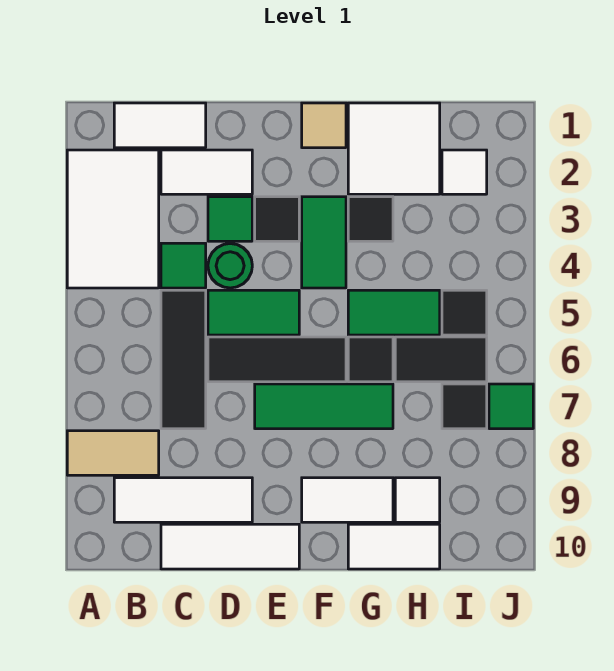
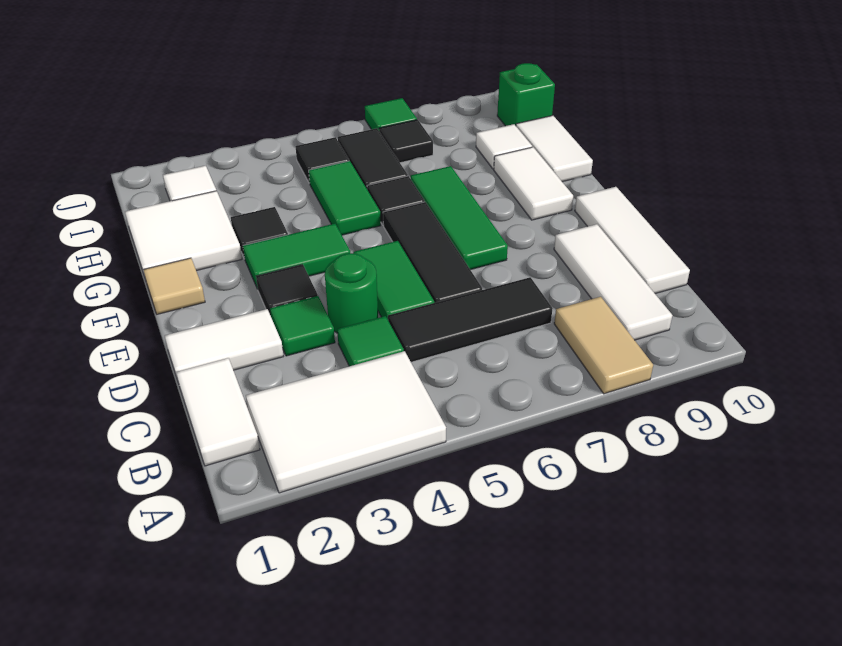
white tile C2:D2 level 1 -> white tile D1:D2 level 1
none -> green brick I10 level 1

